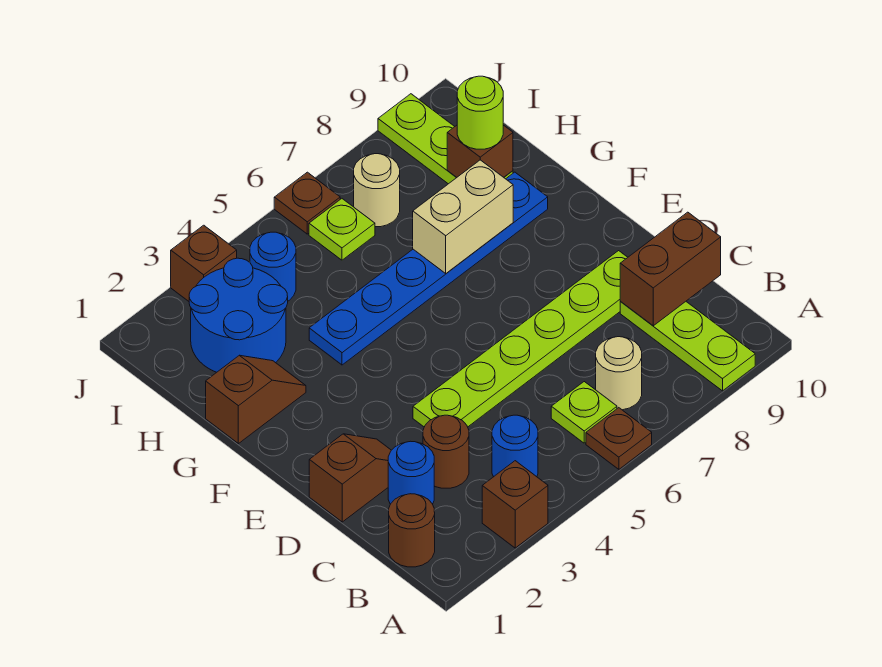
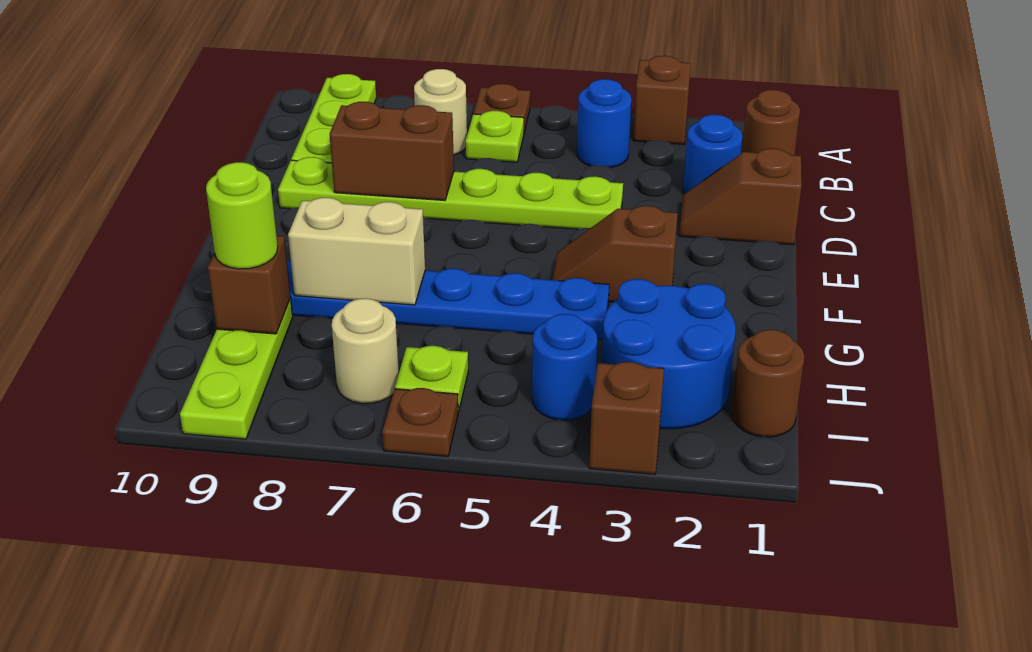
brown round brick C3 level 1 -> brown round brick I1 level 1
brown brick C9:C10 level 2 -> brown brick D7:D8 level 2
brown slope G1:G2 level 1 top 1 -> brown slope F3:F4 level 1 top 3

